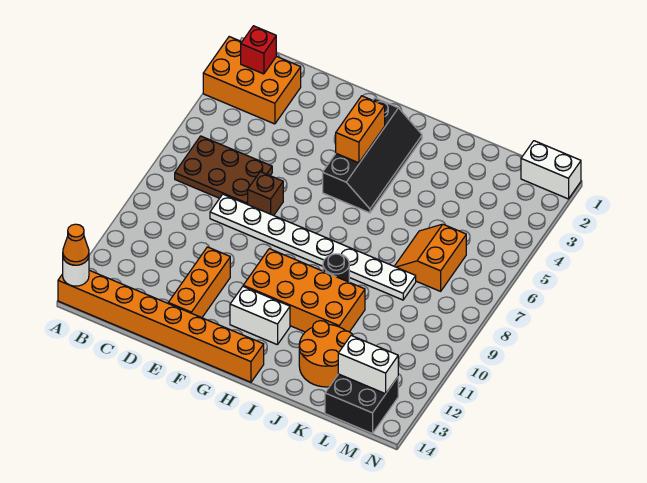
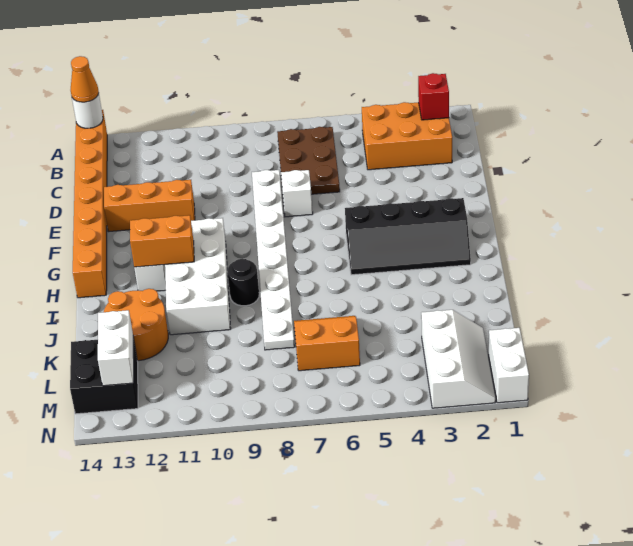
orange brick A2:C3 level 1 -> orange brick B2:C4 level 1
brown brick E7 level 1 -> white brick E7 level 1
orange brick G3:G4 level 2 -> orange brick H11:H12 level 2
orange brick G10:J11 level 1 -> white brick G10:J11 level 1
none -> white slope L2:N3 level 1 top 3

